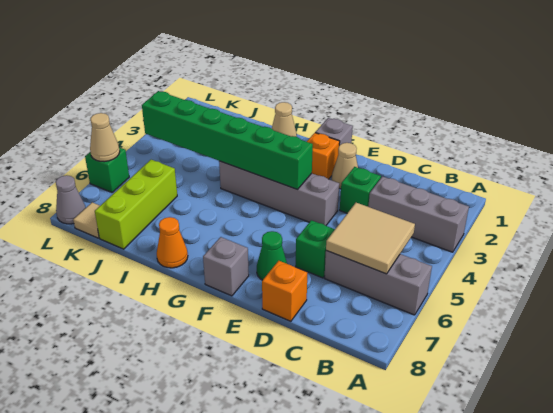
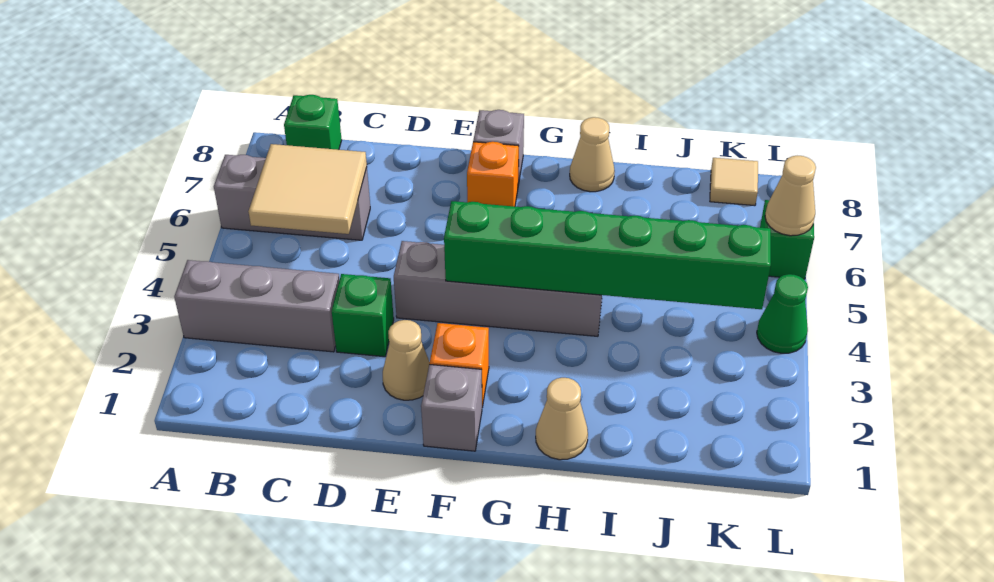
green brick D6 level 1 -> green brick B8 level 1
orange brick D8 level 1 -> orange brick F7 level 1
green cone E7 level 1 -> green cone L4 level 1
orange cone H8 level 1 -> tan cone H8 level 1
lime brick J6:J8 level 1 -> none
grey cone L8 level 1 -> none

